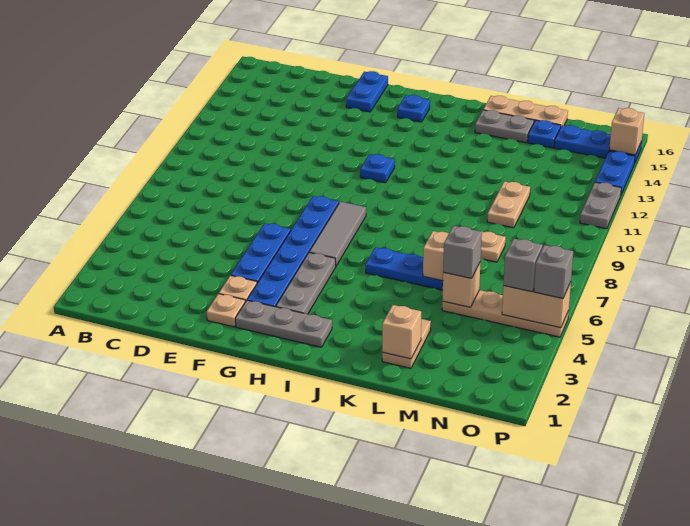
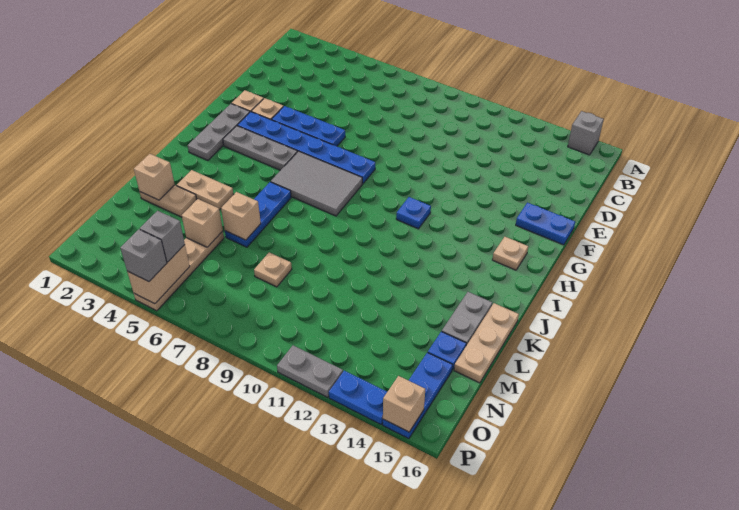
grey tile H6:H8 level 1 -> grey tile H6:I8 level 1
blue plate H15 level 1 -> tan plate H15 level 1
grey brick M5 level 3 -> grey brick A15 level 1
tan plate M10:M11 level 1 -> tan plate K3:K4 level 1

